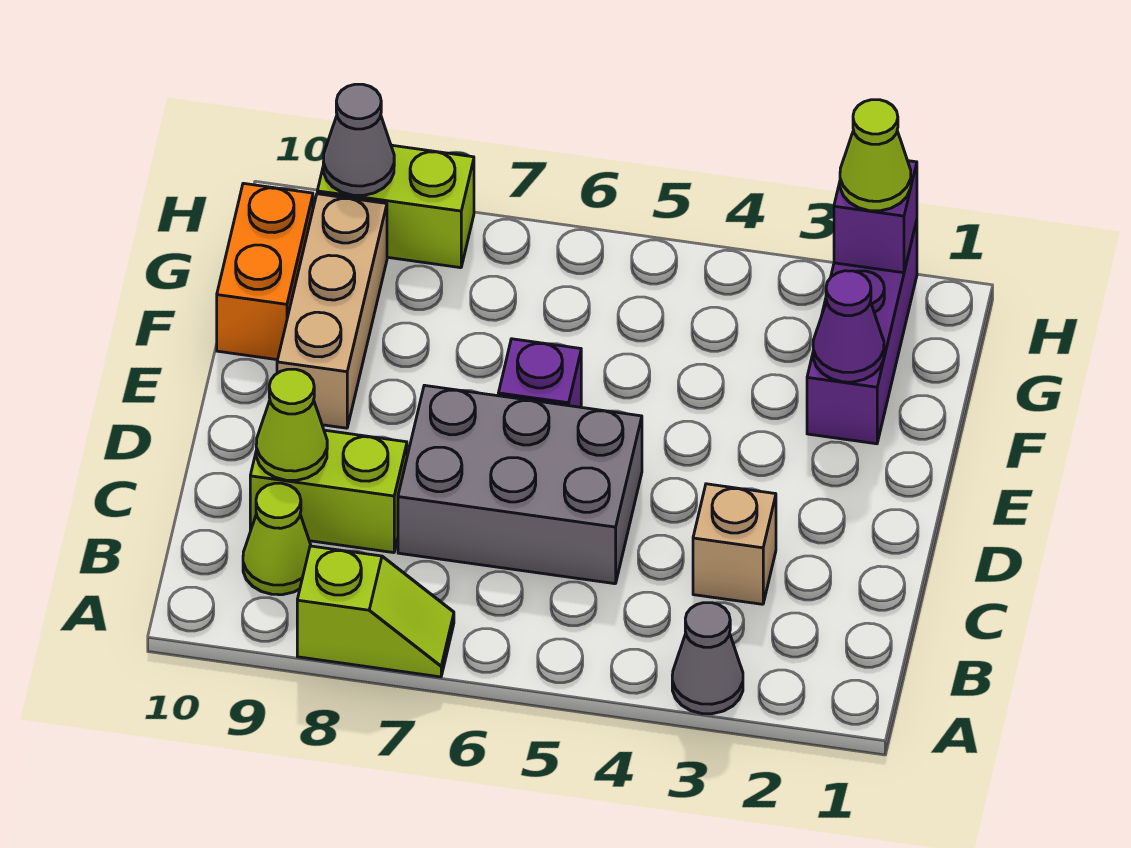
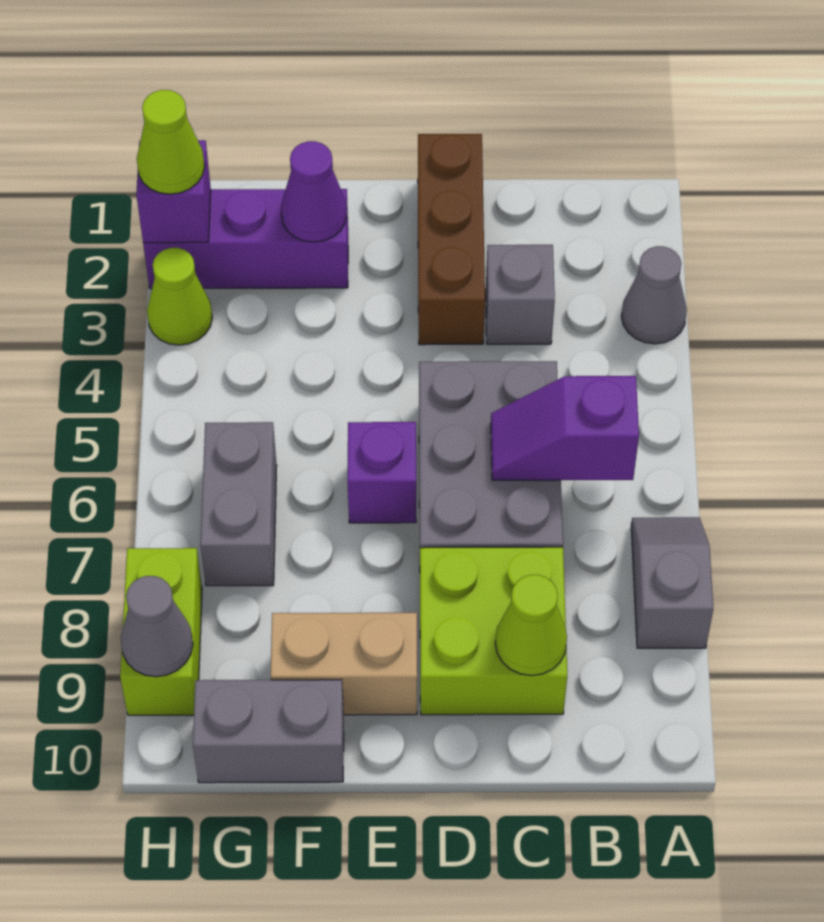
lime slope A7:A8 level 1 top 8 -> grey slope A7:A8 level 1 top 8
none -> purple slope B6:C6 level 2 top B
lime cone B9 level 1 -> lime cone H3 level 1
tan brick C3 level 1 -> grey brick C3 level 1
lime brick C8:C9 level 1 -> lime brick C8:D9 level 1
none -> brown brick D1:D3 level 1
tan brick E9:G9 level 1 -> tan brick E9:F9 level 1
orange brick F10:G10 level 1 -> grey brick F10:G10 level 1
none -> grey brick G6:G7 level 1

